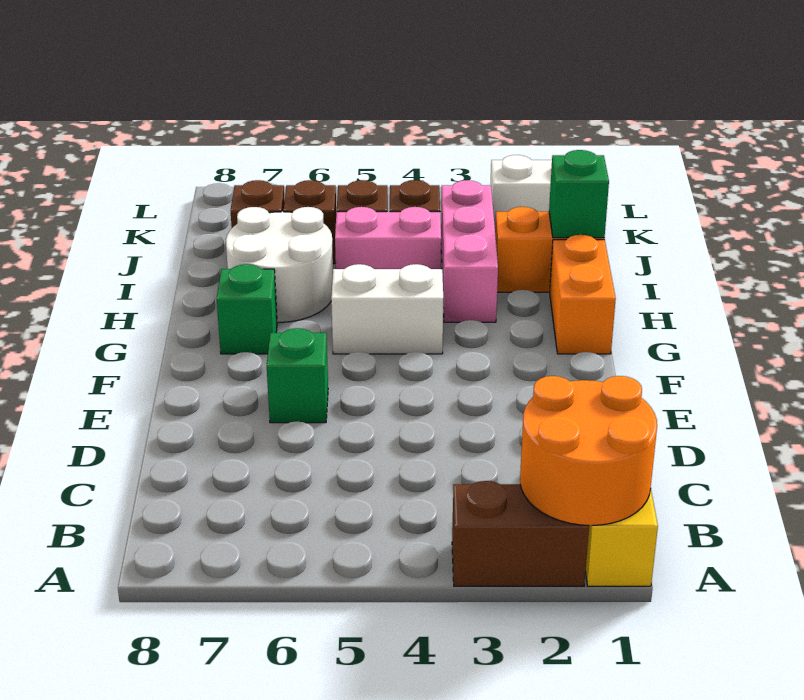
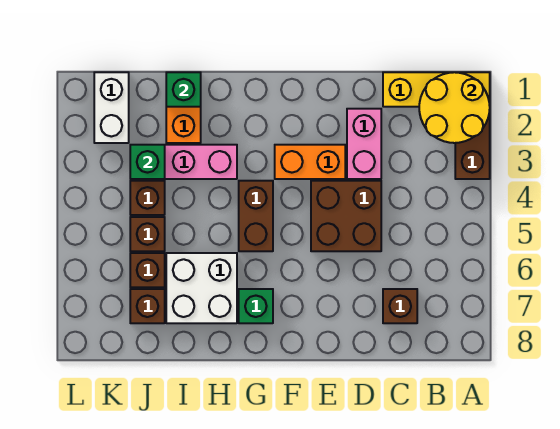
orange round brick A1:B2 level 2 -> yellow round brick A1:B2 level 2
none -> brown brick C7 level 1
none -> brown brick D4:E5 level 1
green brick E6 level 1 -> green brick J3 level 2
orange brick G1:H1 level 1 -> orange brick E3:F3 level 1
white brick G4:G5 level 1 -> brown brick G4:G5 level 1
white round brick H6:I7 level 1 -> white brick H6:I7 level 1
pink brick I4:I5 level 1 -> pink brick D2:D3 level 1

